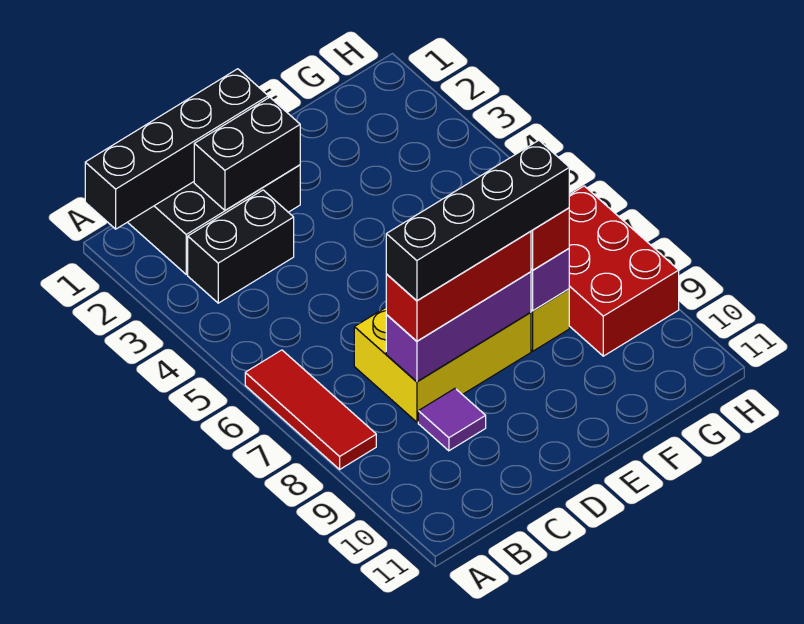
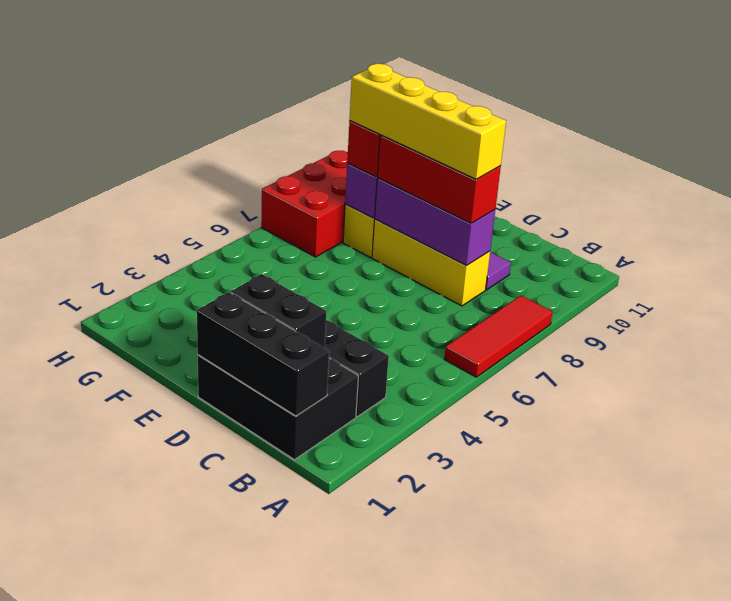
black brick A1:D1 level 2 -> black brick B1:D1 level 2
yellow brick C7:E8 level 1 -> yellow brick C8:E8 level 1
black brick C8:F8 level 4 -> yellow brick C8:F8 level 4

